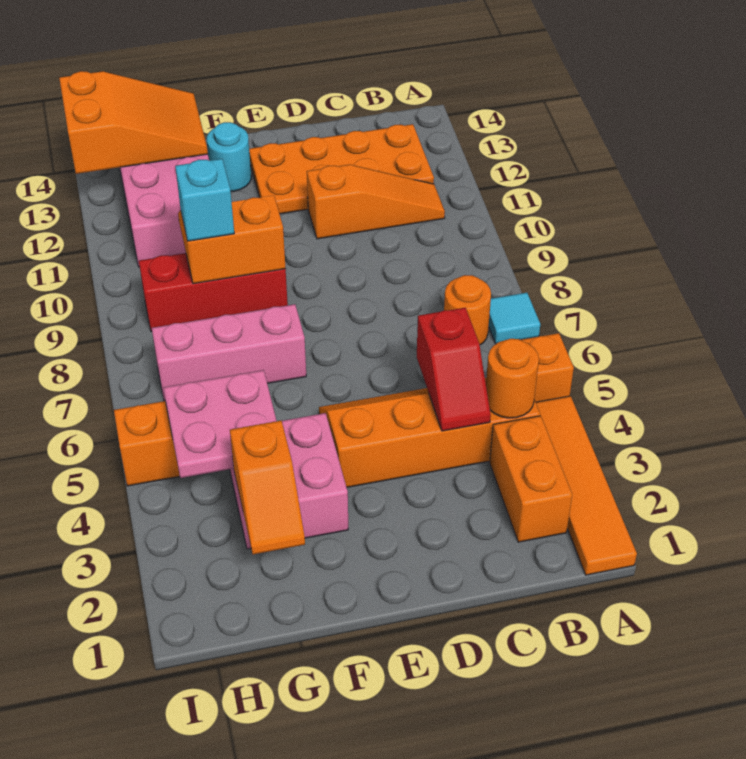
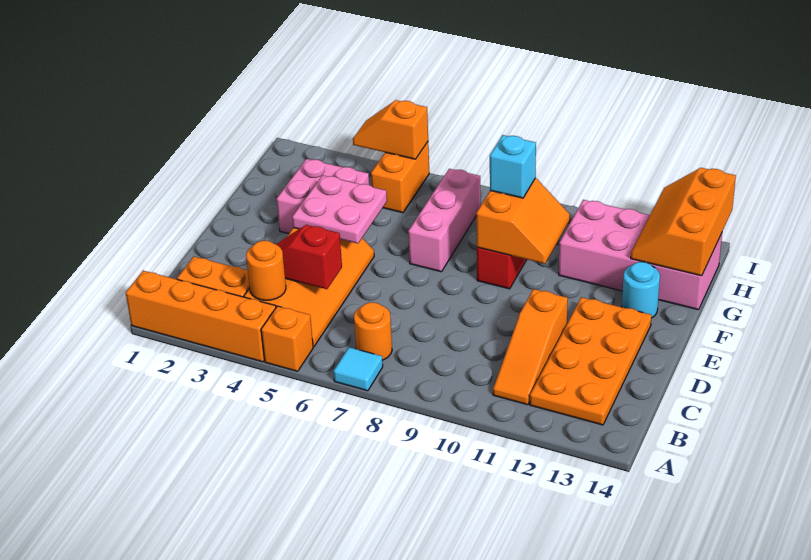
orange tile A1:A4 level 1 -> orange brick A1:A4 level 1
orange slope G2:G3 level 2 top 3 -> orange slope I4:I5 level 2 top 5
pink plate G4:H5 level 2 -> pink plate E4:F5 level 2
orange slope G13:I14 level 2 top I -> orange slope G13:I14 level 2 top 14

